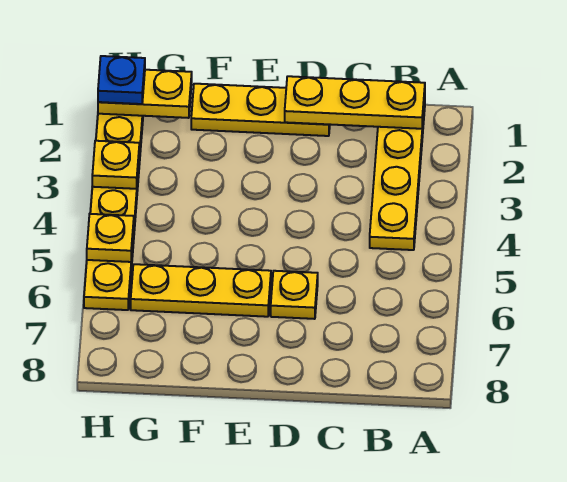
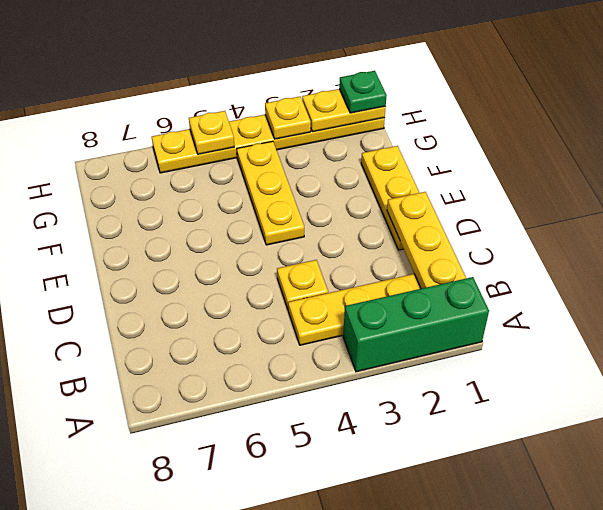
none -> green brick A1:A3 level 1
yellow plate D6 level 1 -> yellow plate C4 level 1
yellow plate E6:G6 level 1 -> yellow plate E4:G4 level 1
yellow plate G1:H1 level 2 -> yellow plate H1:H2 level 2
blue plate H1 level 3 -> green plate H1 level 3

